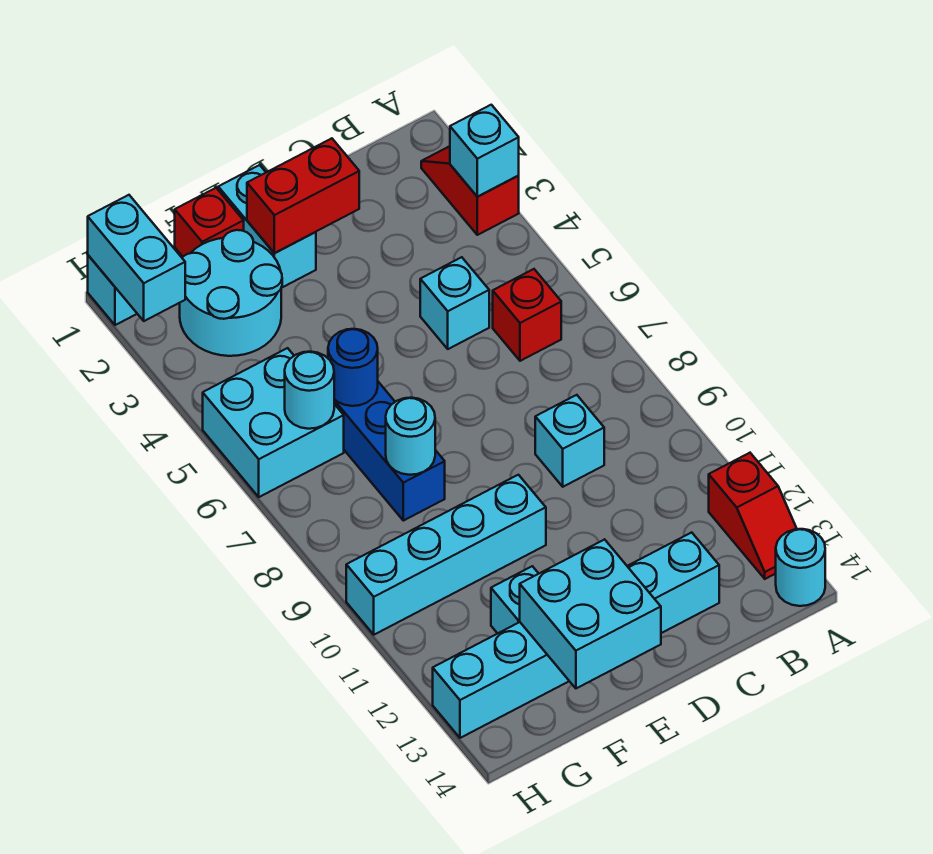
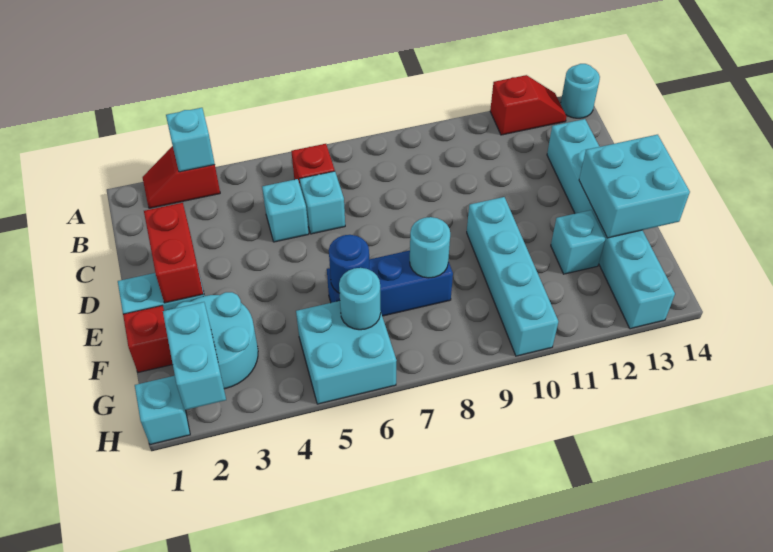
cyan brick C9 level 1 -> cyan brick C6 level 1
cyan brick H1:H2 level 2 -> cyan brick G2:H2 level 2

